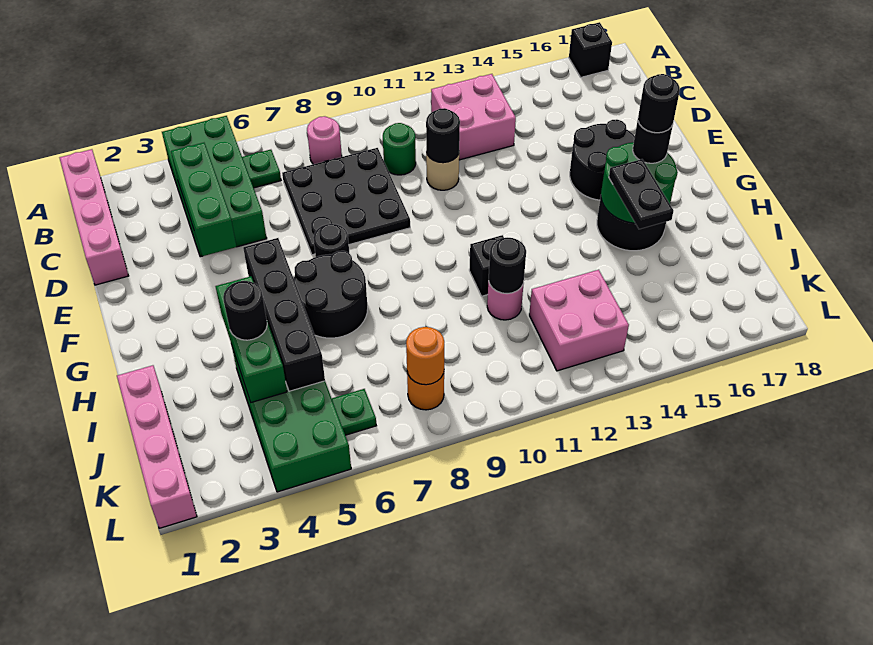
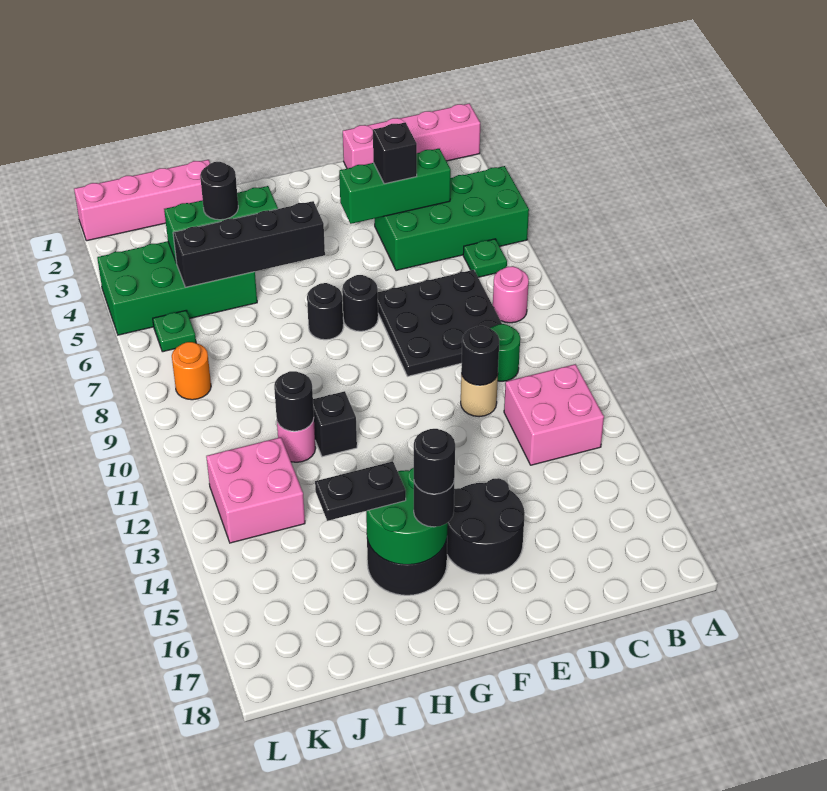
black brick A17 level 1 -> black brick D4 level 3
black round brick G6:H7 level 1 -> black round brick G7 level 1
orange round brick K8 level 2 -> none

